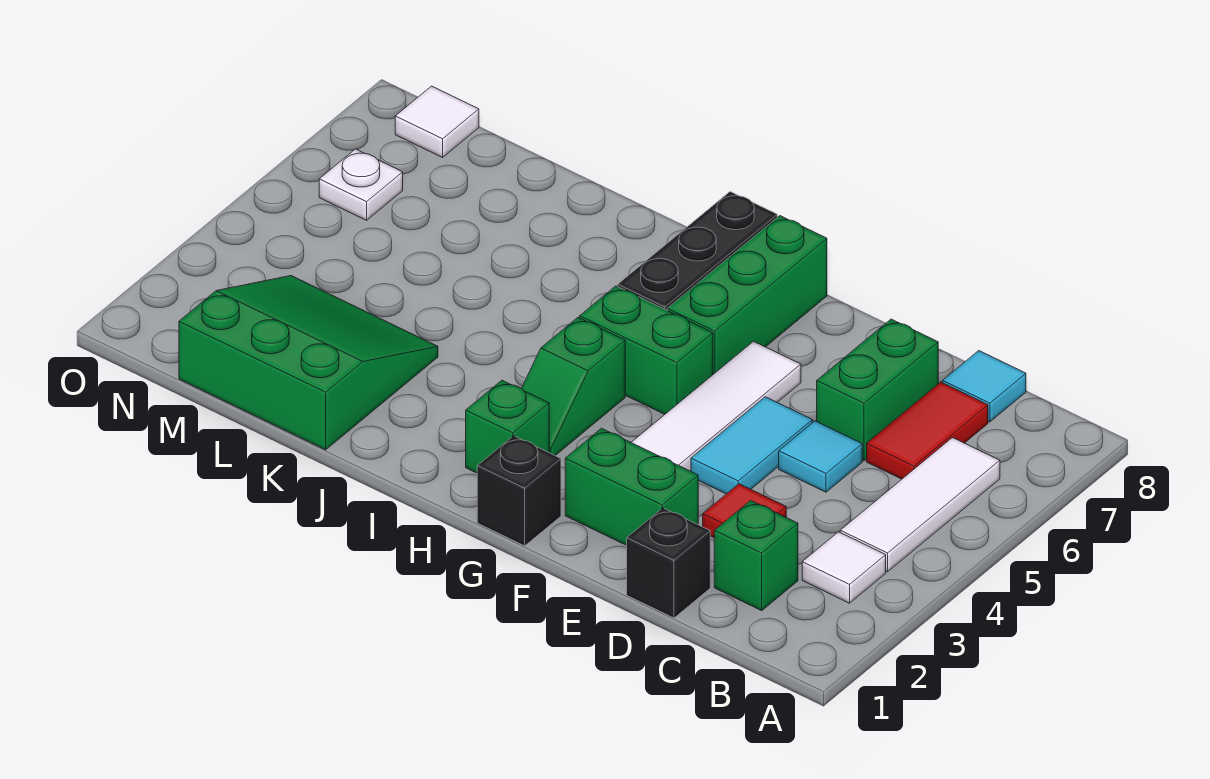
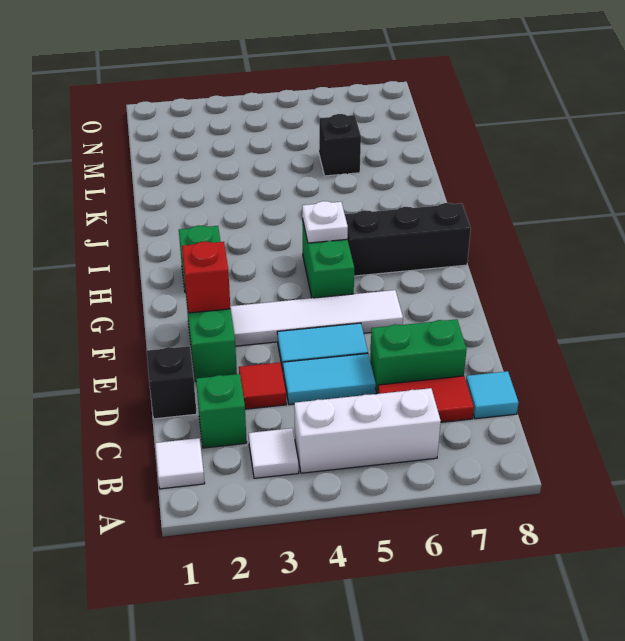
white tile B4:B6 level 1 -> white brick B4:B6 level 1
cyan tile D5 level 1 -> cyan tile D4:D5 level 1
none -> red brick F2 level 2
black brick G1 level 1 -> black brick L6 level 1
green brick G6:G8 level 1 -> none
green slope H3:H4 level 1 top 4 -> none
green slope K1:M3 level 1 top 1 -> none
white plate N6 level 1 -> white plate H5 level 2
white tile N8 level 1 -> white tile B1 level 1

